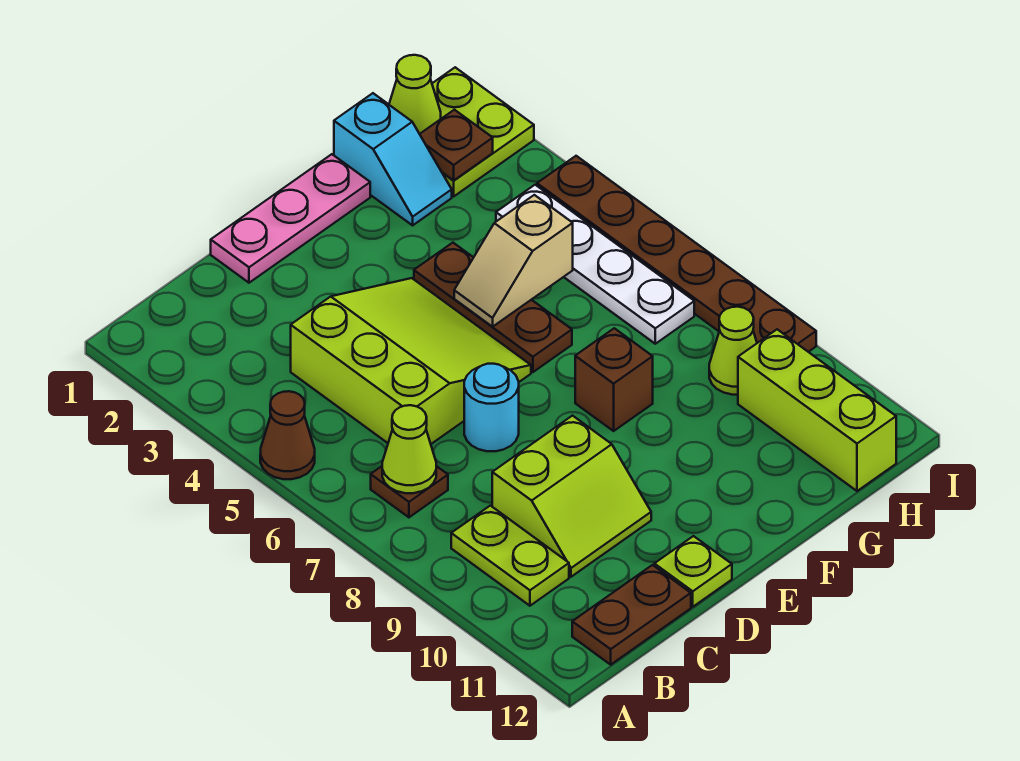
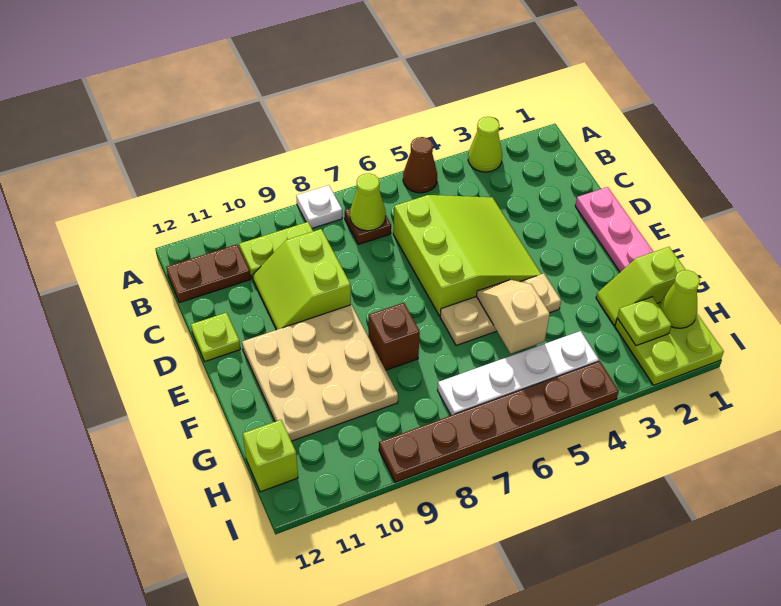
none -> white plate A8 level 1
brown plate B12:C12 level 1 -> brown plate B11:B12 level 1
lime slope C4:E6 level 1 top C -> lime slope C4:E6 level 1 top 6
cyan round brick D7 level 1 -> none
none -> tan plate E9:G11 level 1
brown plate F4:F6 level 1 -> tan plate F4:F6 level 1
cyan slope G1:G2 level 1 top 1 -> lime slope G1:G2 level 1 top 1
brown plate H2 level 2 -> lime plate H2 level 2
lime cone H9 level 1 -> lime cone A3 level 1
lime brick H10:H12 level 1 -> lime brick H12 level 1

